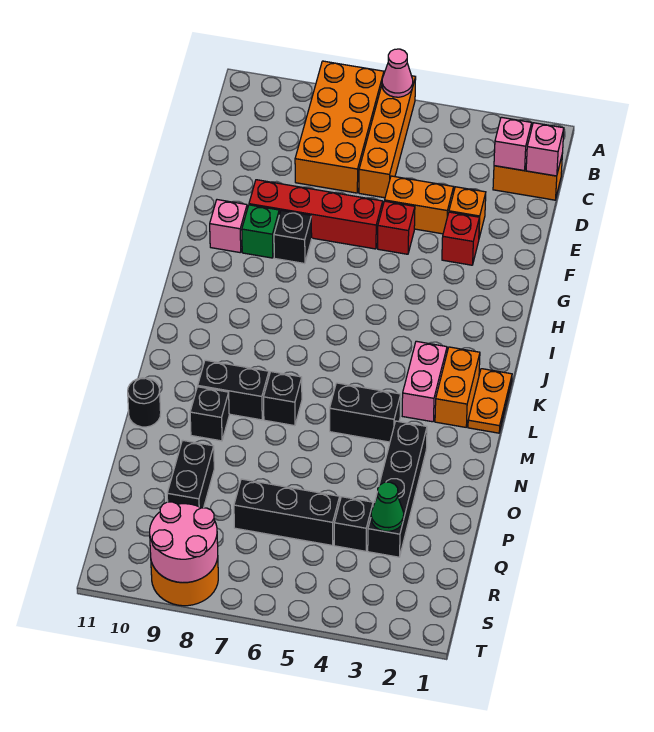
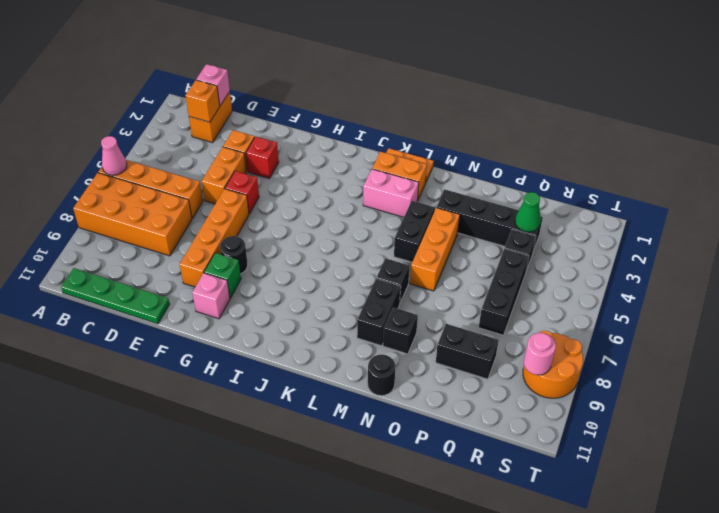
none -> green plate B11:E11 level 1
pink brick C2 level 2 -> orange brick C2 level 2
red brick F6:F9 level 1 -> orange brick F6:F9 level 1
black brick G8 level 1 -> black round brick G8 level 1
none -> orange brick N4:N6 level 1
pink round brick S8:T9 level 2 -> pink round brick S9 level 2

